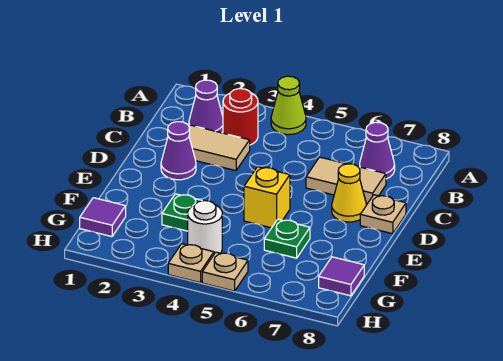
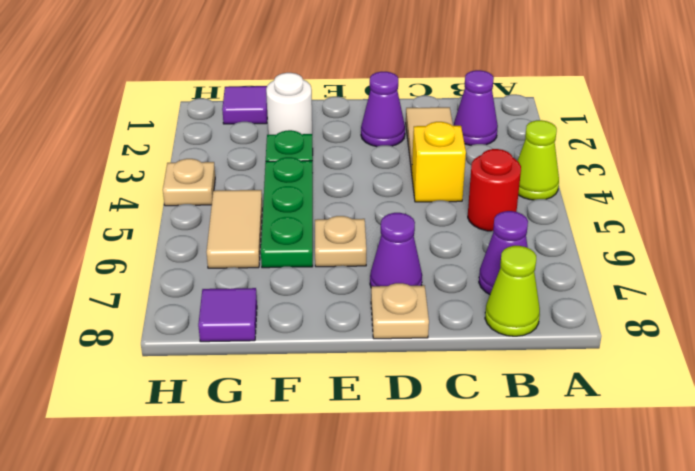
red round brick B3 level 1 -> red round brick B5 level 1
none -> lime cone B8 level 1
tan tile C6:C7 level 1 -> tan tile G5:G6 level 1
yellow cone D7 level 1 -> purple cone D7 level 1
yellow brick E5 level 1 -> yellow brick C4 level 1
green plate F6 level 1 -> green plate F4:F6 level 1
white round brick G4 level 1 -> white round brick F2 level 1
tan plate H5 level 1 -> tan plate E6 level 1

